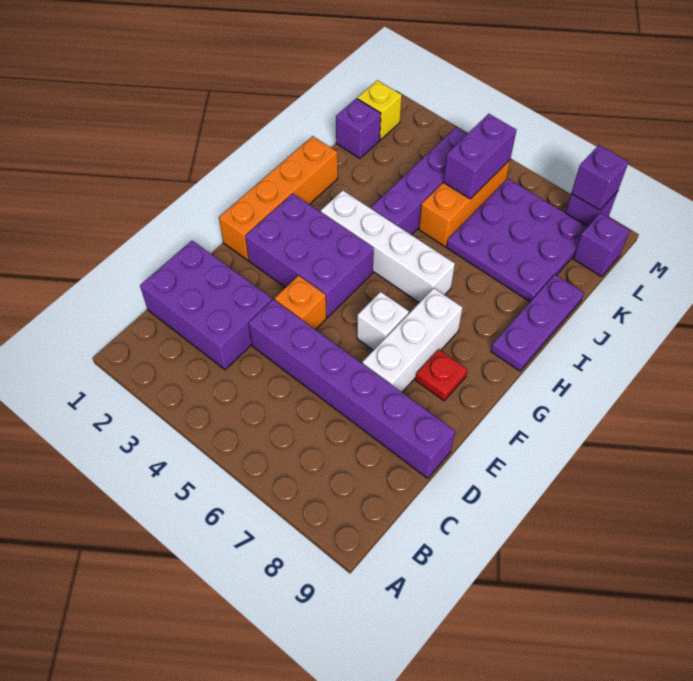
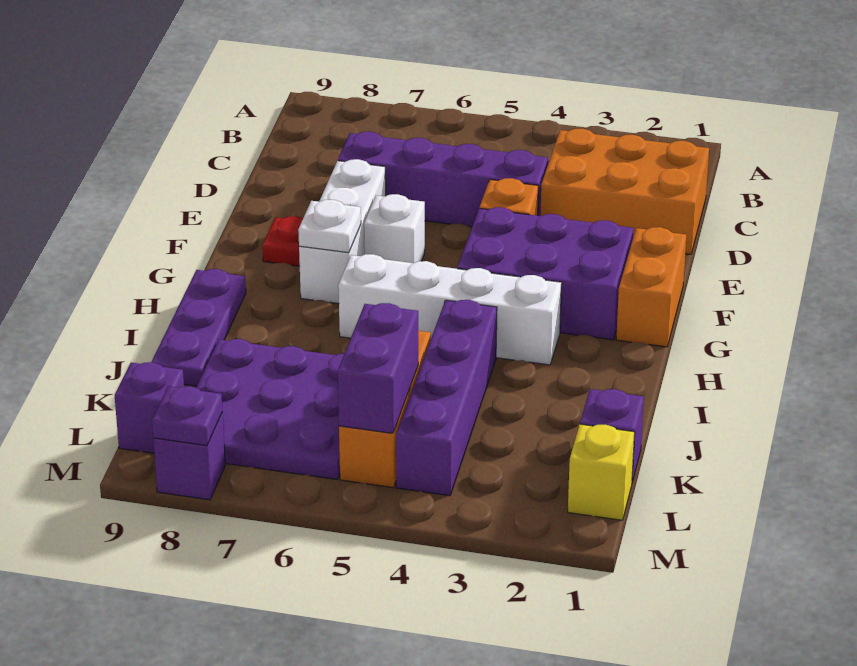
purple brick C1:D3 level 1 -> orange brick C1:D3 level 1
purple brick D4:D9 level 1 -> purple brick D4:D7 level 1
orange brick F1:I1 level 1 -> orange brick F1:G1 level 1
none -> white plate G7 level 2
purple brick M8 level 2 -> purple plate M8 level 2

